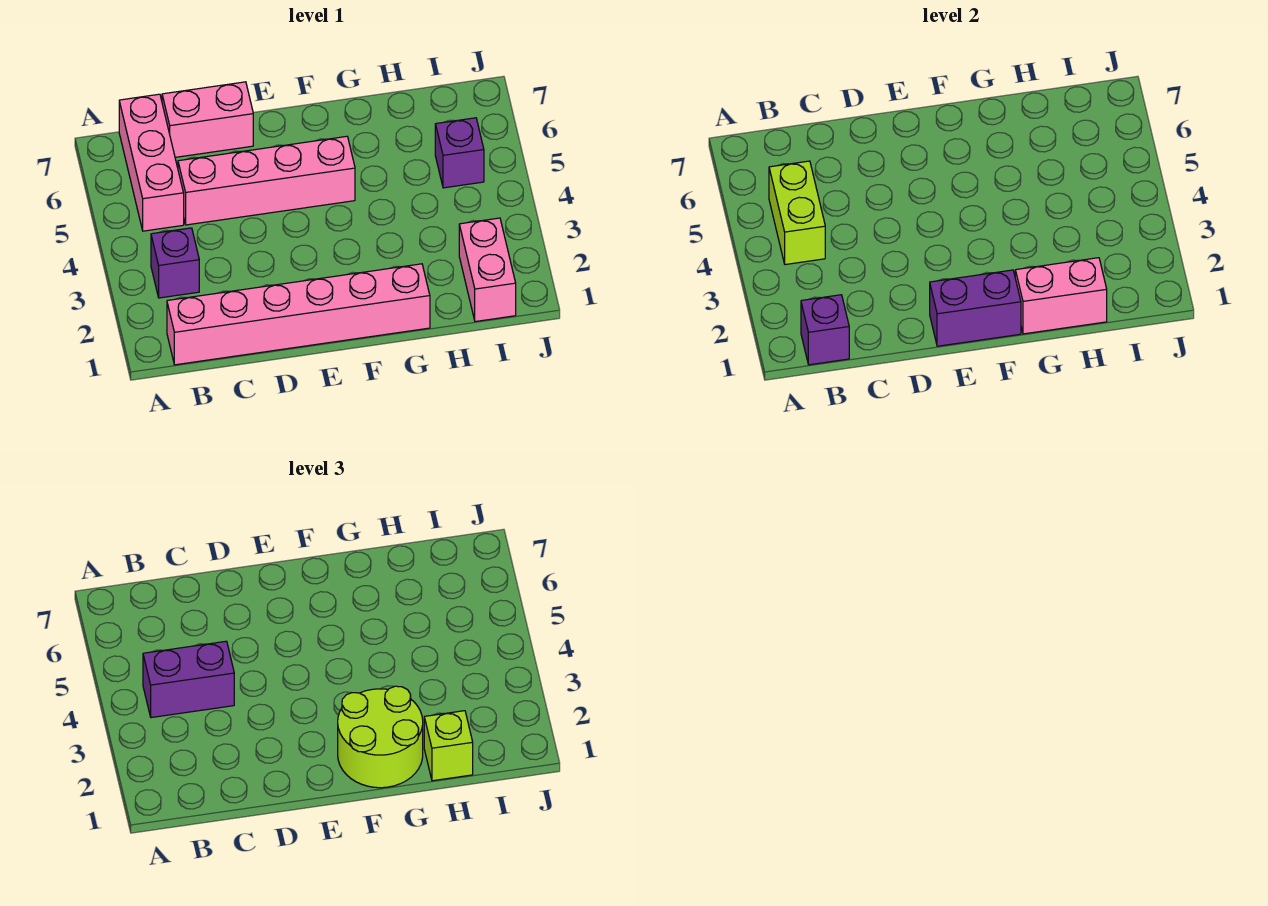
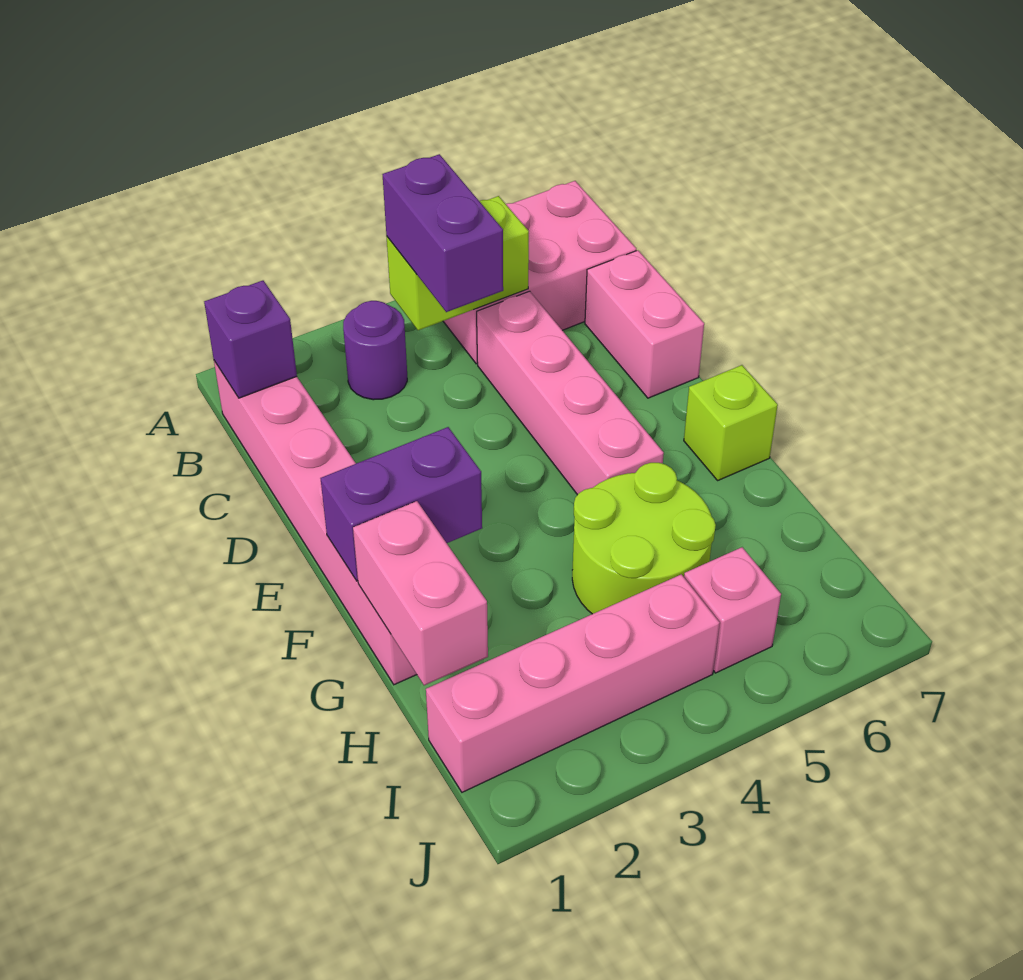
purple brick B3 level 1 -> purple round brick B3 level 1
pink brick B5:B7 level 1 -> pink brick A5:B7 level 1
purple brick E1:F1 level 2 -> purple brick F1:F2 level 2
lime round brick F1:G2 level 3 -> lime round brick G4:H5 level 1
lime brick H1 level 3 -> lime brick F7 level 1
pink brick I1:I2 level 1 -> pink brick I1:I4 level 1
purple brick I5 level 1 -> pink brick I5 level 1

